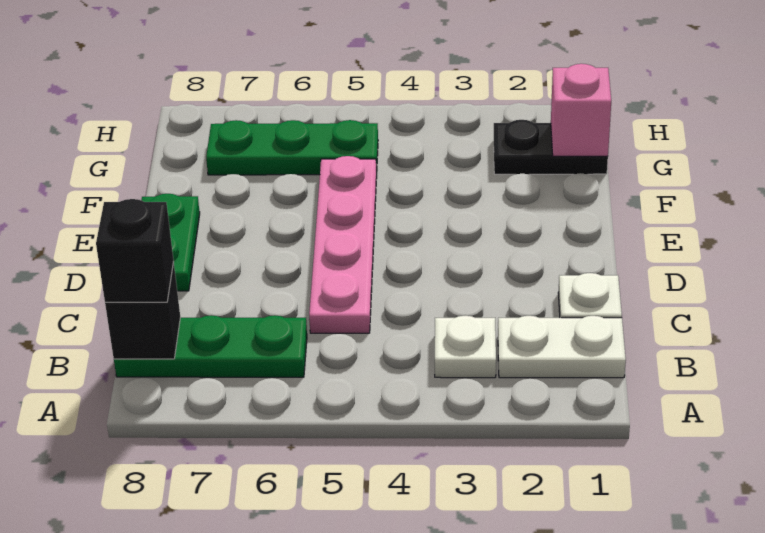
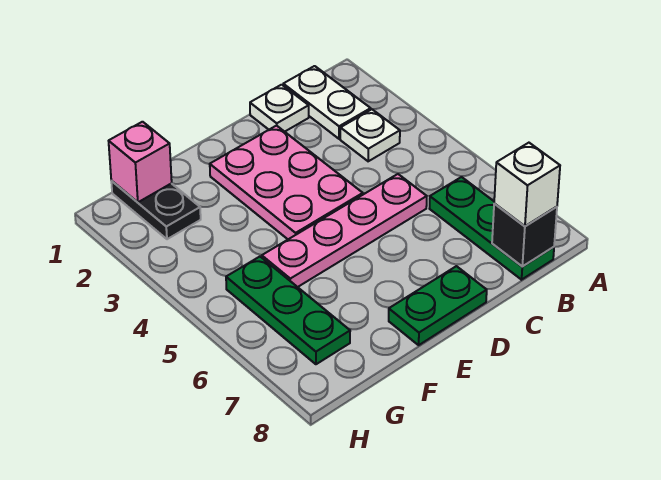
black brick B8 level 3 -> white brick B8 level 3
none -> pink plate D2:E4 level 1

